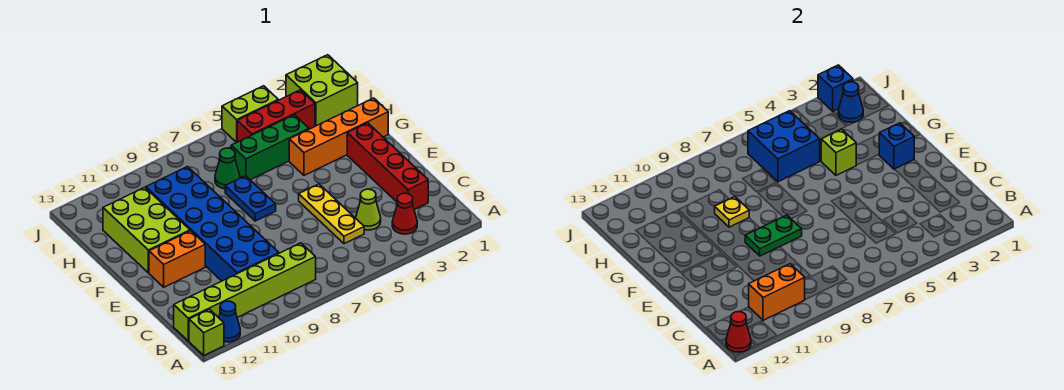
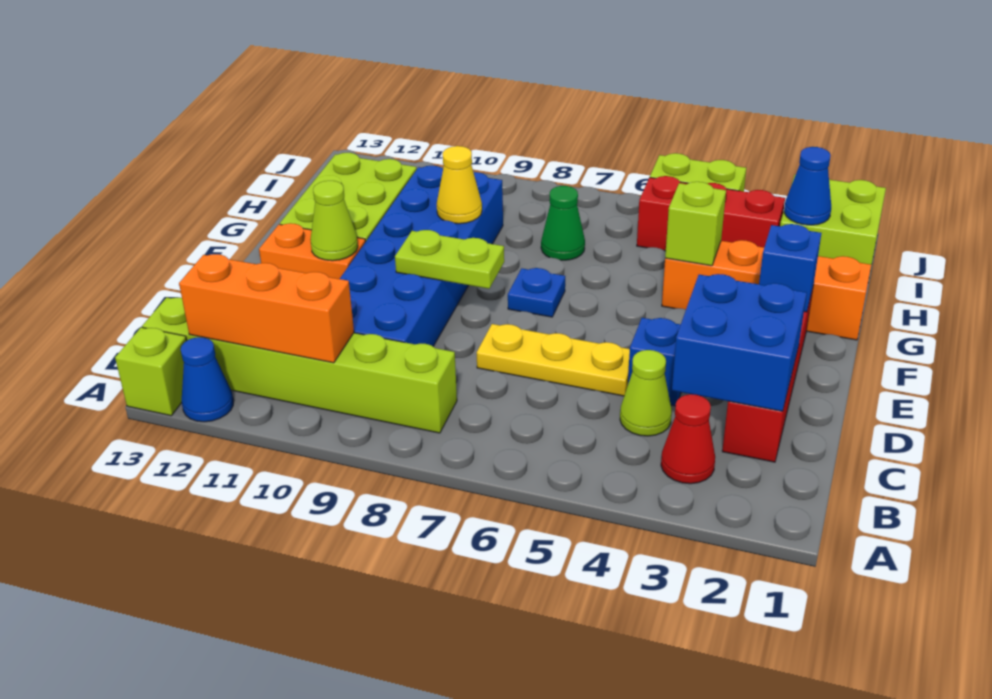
red cone A13 level 2 -> none
orange brick B10:B11 level 2 -> orange brick B10:B12 level 2
yellow plate C5:E5 level 1 -> yellow plate D5:D7 level 1
green plate E8:E9 level 2 -> lime plate E8:E9 level 2
none -> lime cone E11 level 2
blue plate F7:G7 level 1 -> blue plate F7 level 1
yellow plate G9 level 2 -> yellow cone G9 level 2
green brick H4:H6 level 1 -> none
blue brick H5:I6 level 2 -> blue brick C2:D3 level 2
blue brick J2 level 2 -> blue brick D4 level 1

